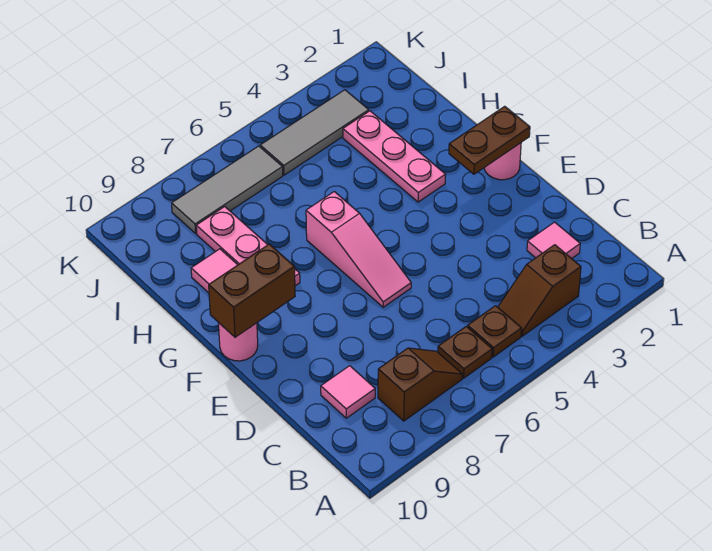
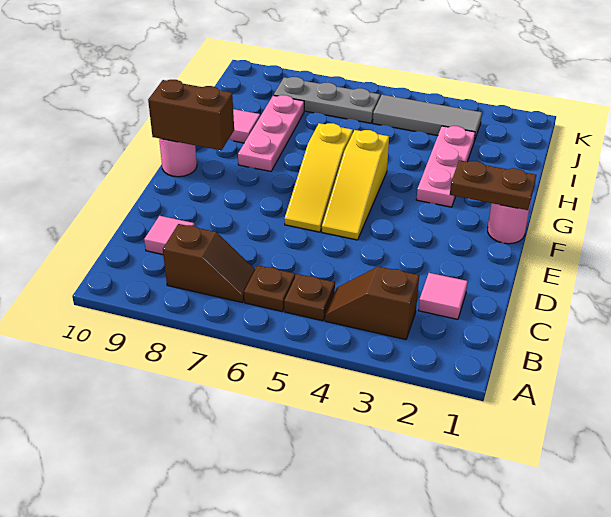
none -> yellow slope E5:G5 level 1 top G
pink slope E6:G6 level 1 top G -> yellow slope E6:G6 level 1 top G
grey tile J6:J8 level 1 -> grey plate J6:J8 level 1

